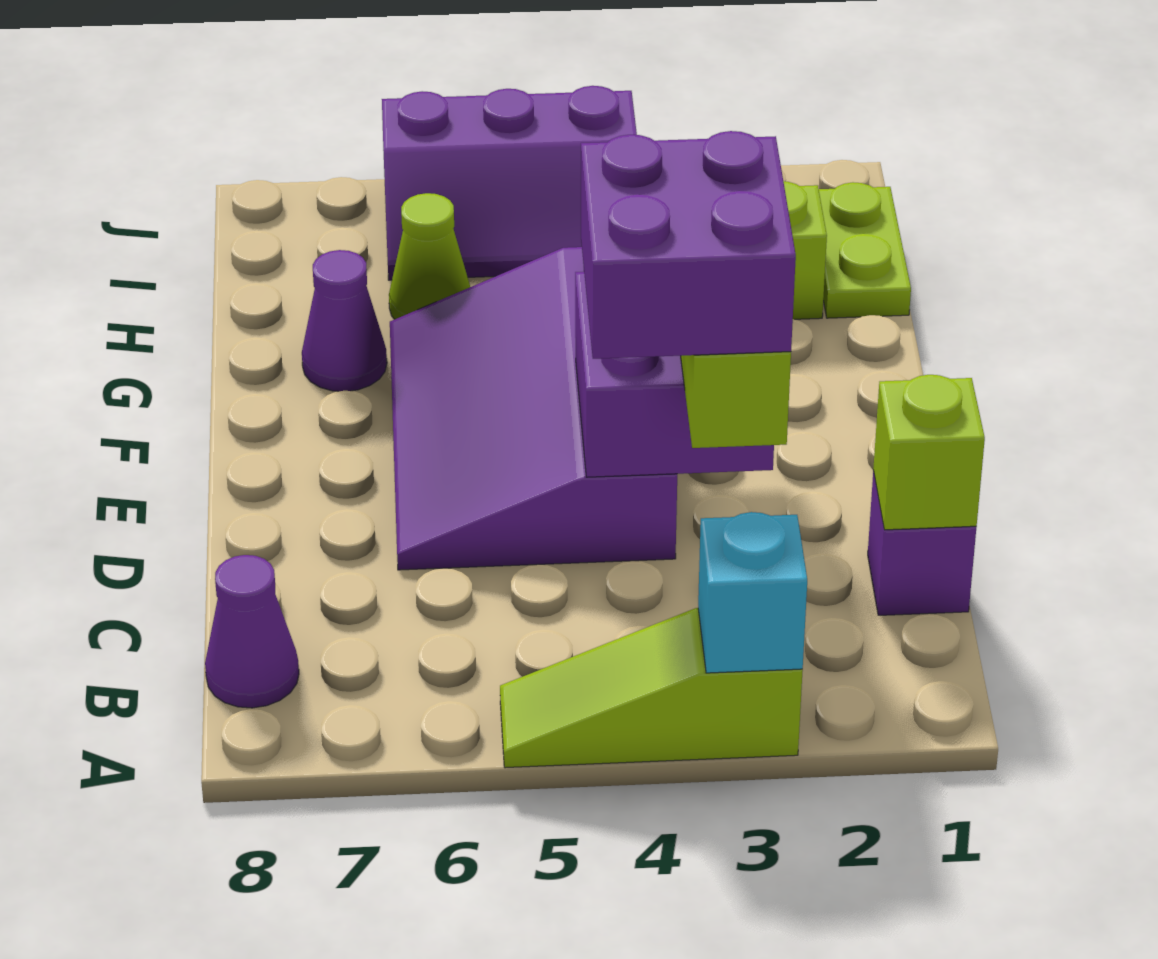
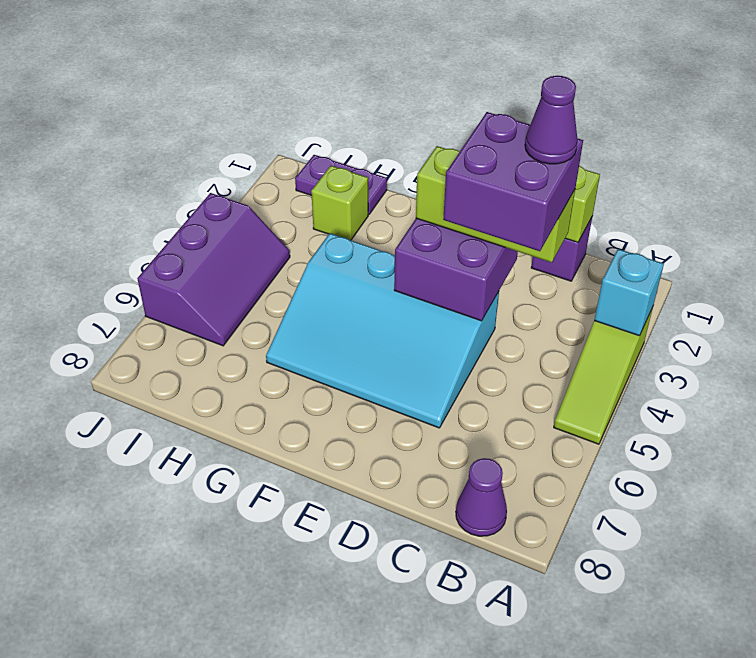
purple slope D4:G6 level 1 top 4 -> cyan slope D4:G6 level 1 top 4
purple cone G7 level 1 -> purple cone C3 level 5
lime plate H1:I1 level 1 -> purple plate H1:I1 level 1
lime cone H6 level 1 -> none

